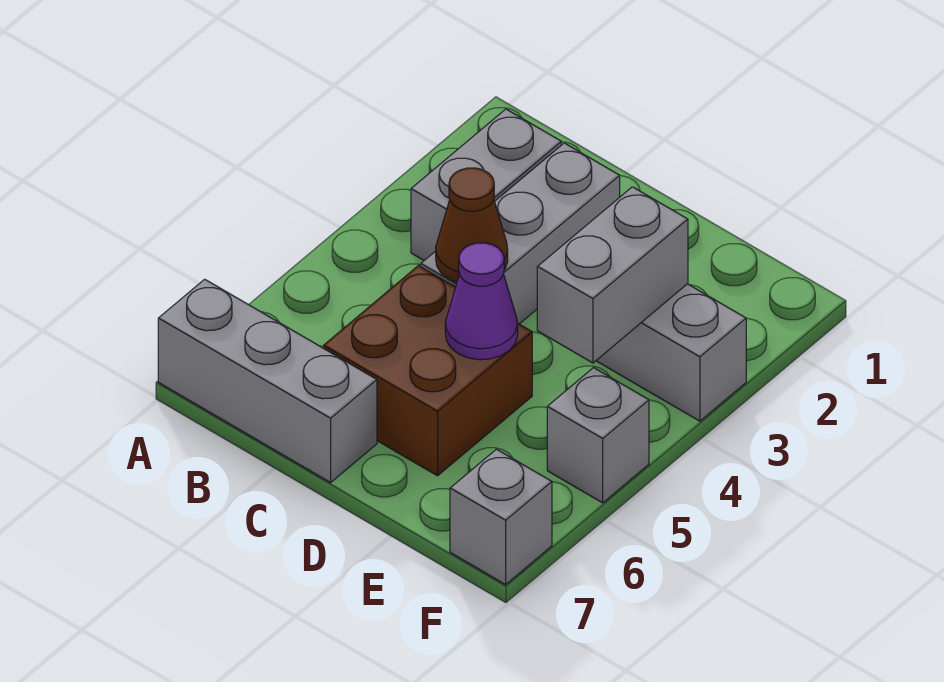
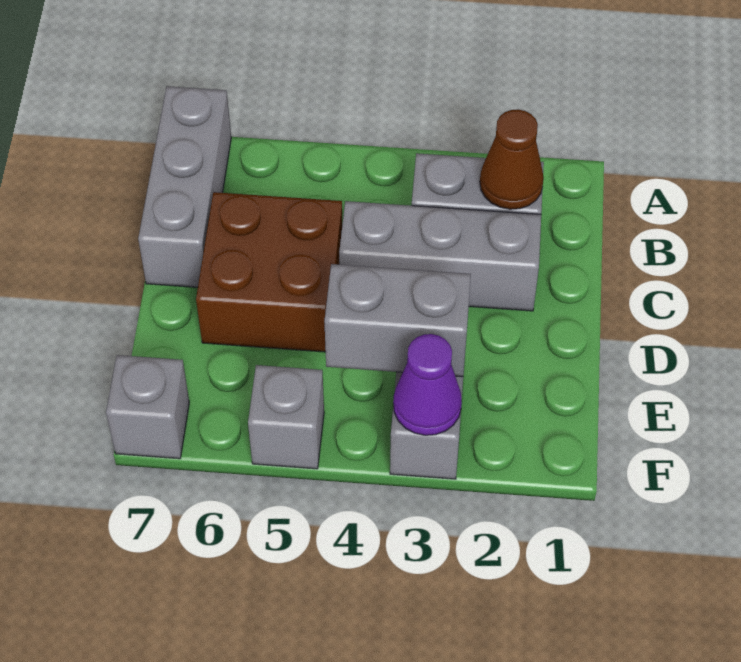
brown cone C4 level 2 -> brown cone B2 level 2
purple cone D5 level 2 -> purple cone F3 level 2

